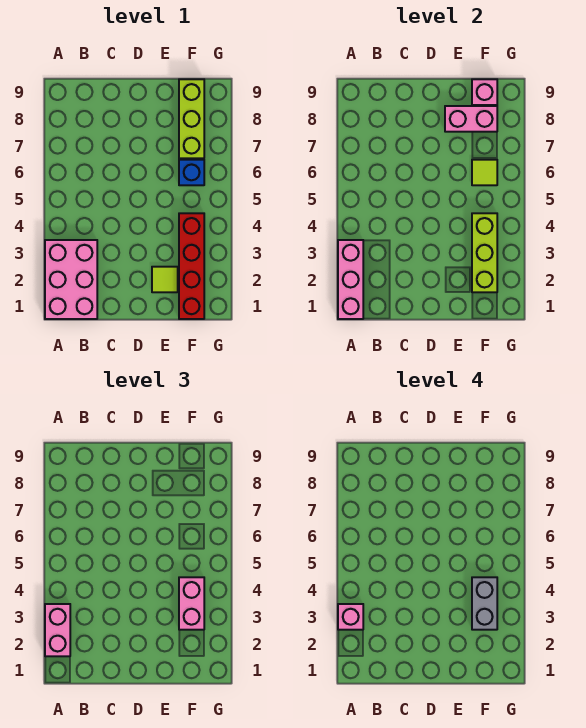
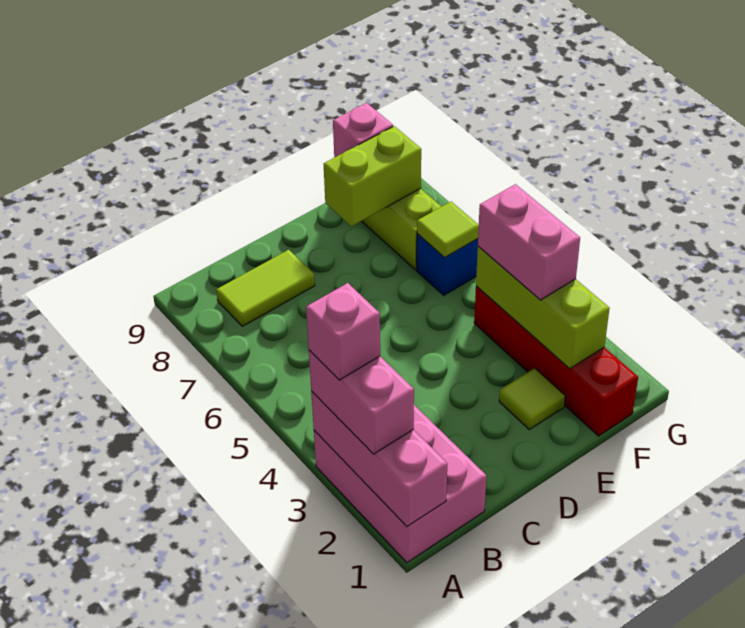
none -> lime tile B8:C8 level 1
pink brick E8:F8 level 2 -> lime brick E8:F8 level 2
grey brick F3:F4 level 4 -> none

